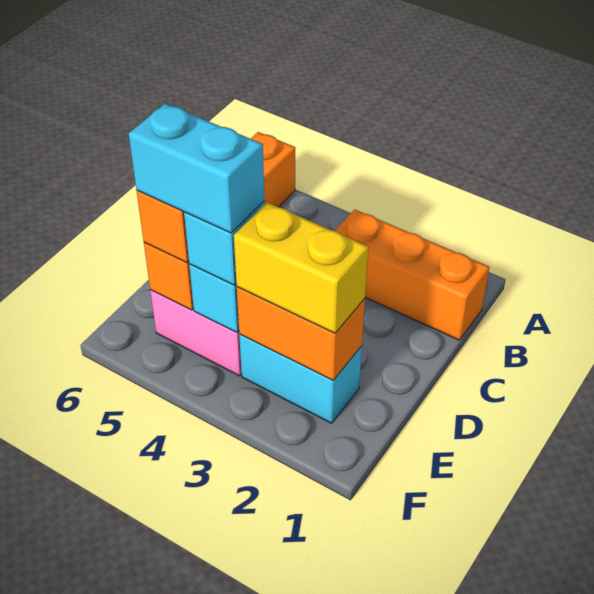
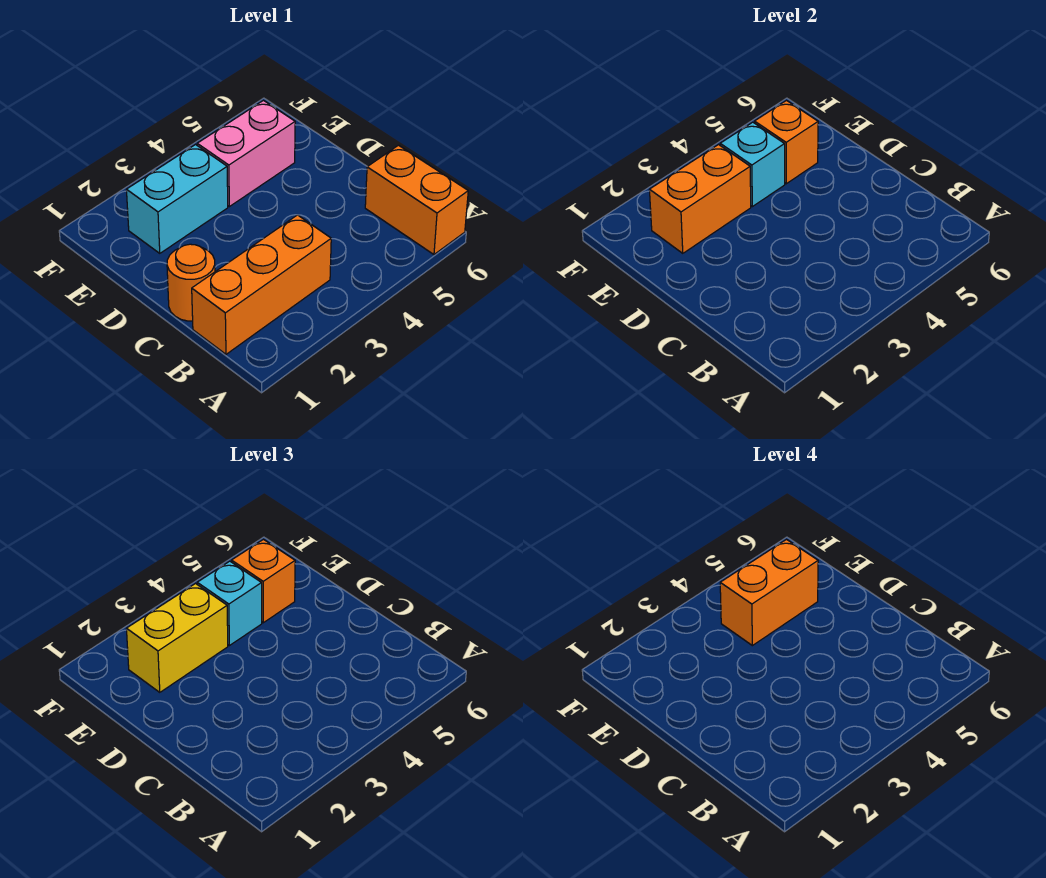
none -> orange round brick C1 level 1
cyan brick E4:E5 level 4 -> orange brick E4:E5 level 4

